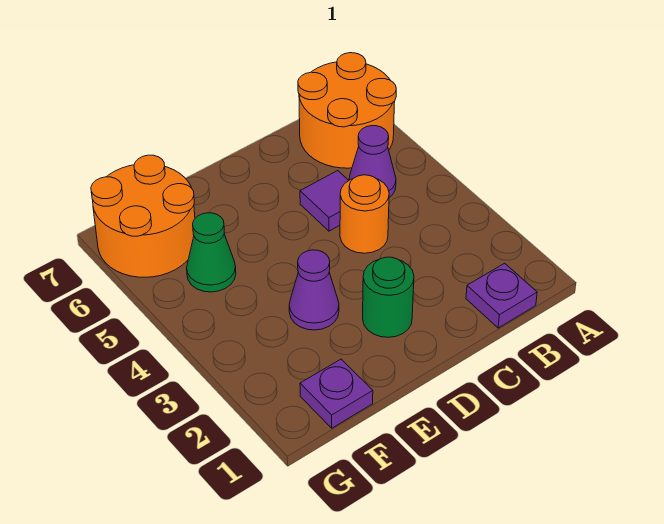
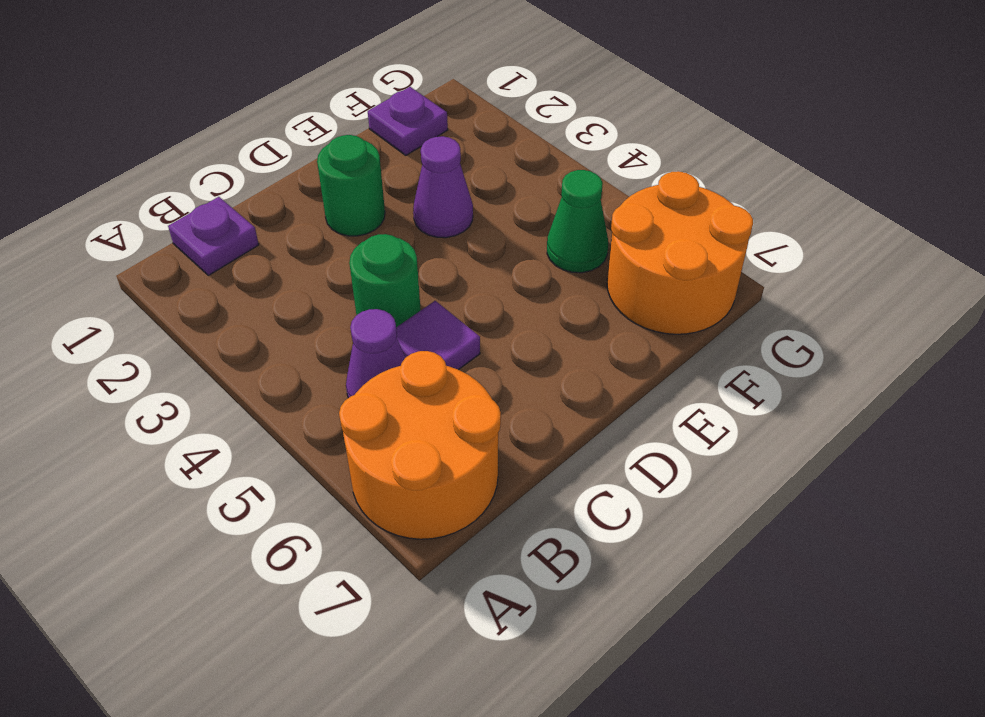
orange round brick C4 level 1 -> green round brick C4 level 1

